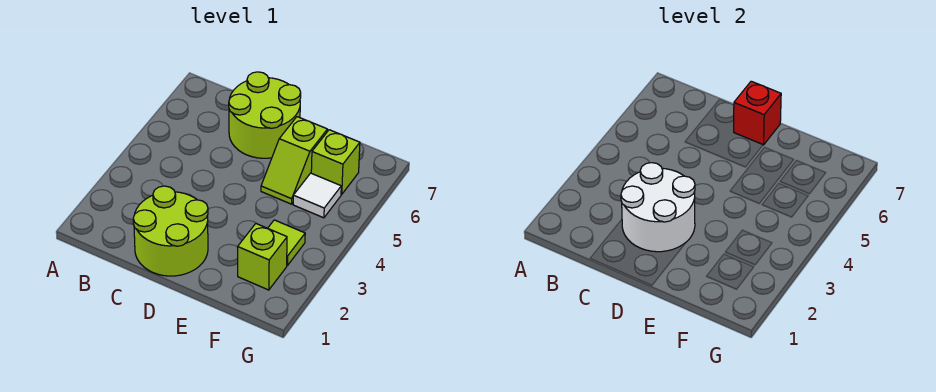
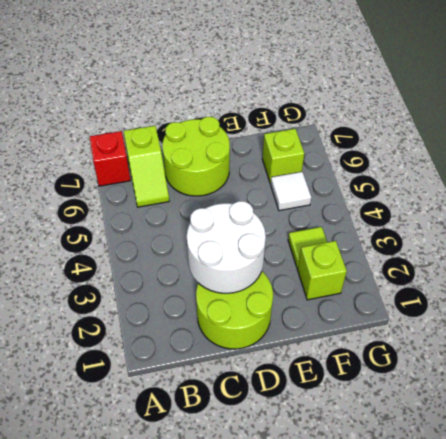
red brick D7 level 2 -> red brick A7 level 1
lime slope E5:E6 level 1 top 6 -> lime slope B6:B7 level 1 top 7

